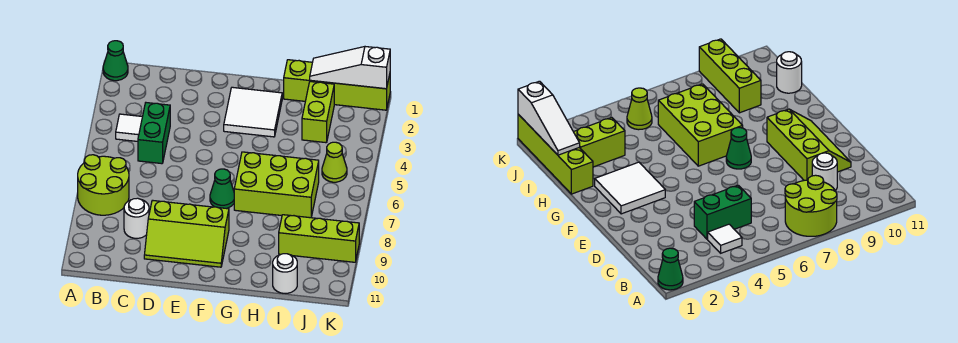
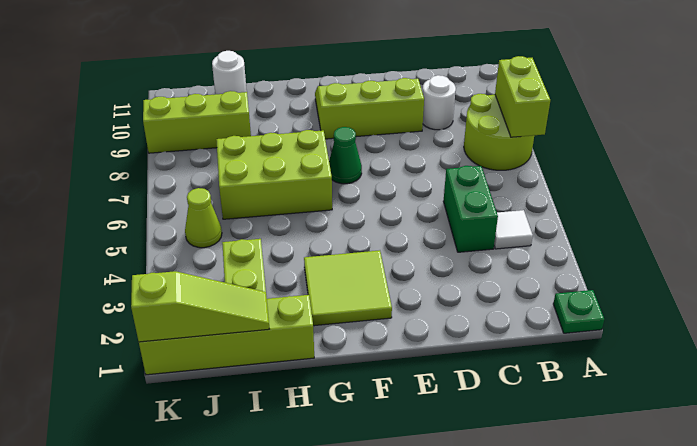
green cone A1 level 1 -> green plate A1 level 1
none -> lime brick A7:A8 level 2
white tile F2:G3 level 1 -> lime tile F2:G3 level 1
white slope I1:K1 level 2 top K -> lime slope I1:K1 level 2 top K

